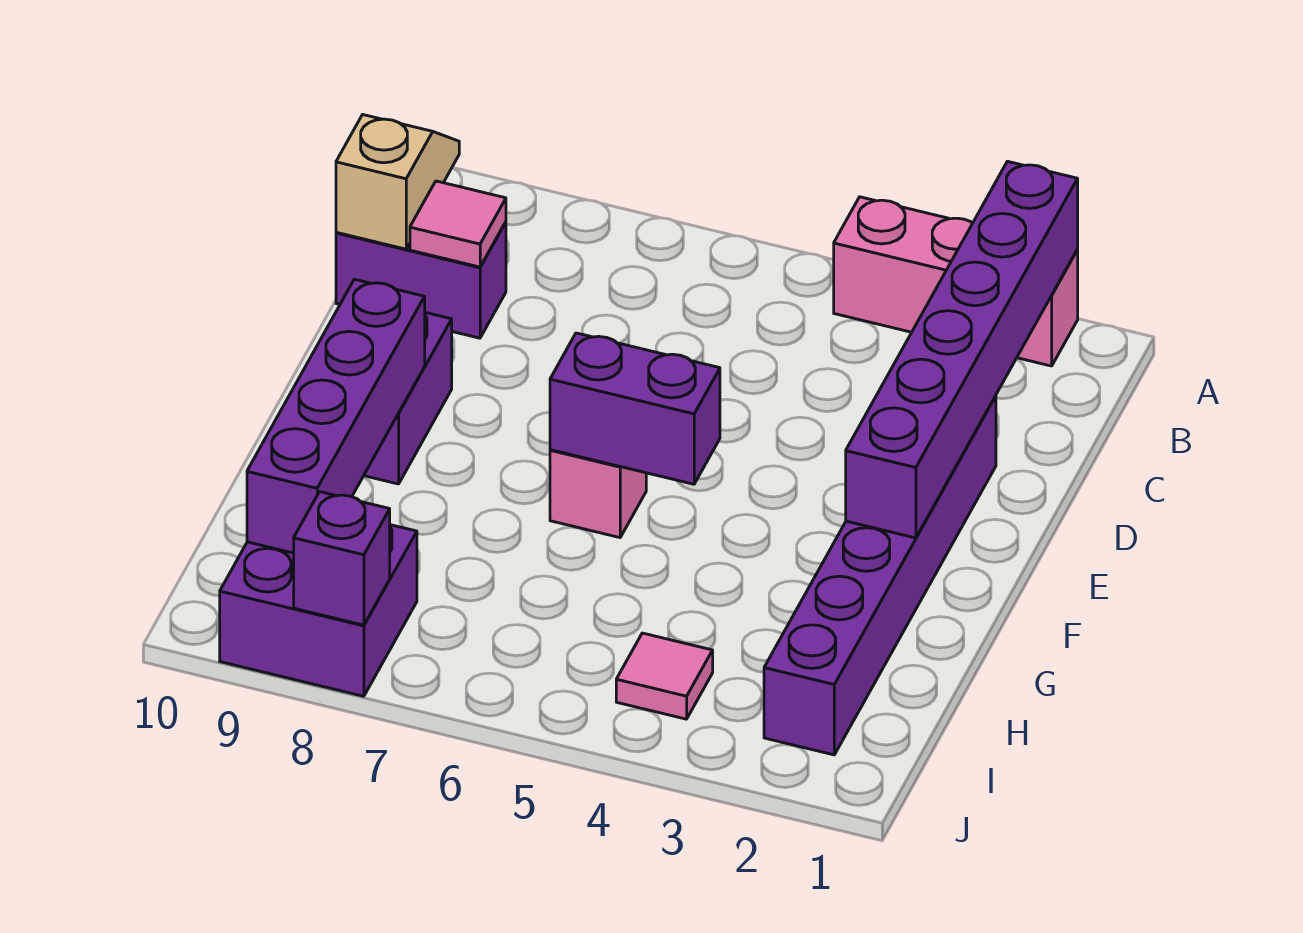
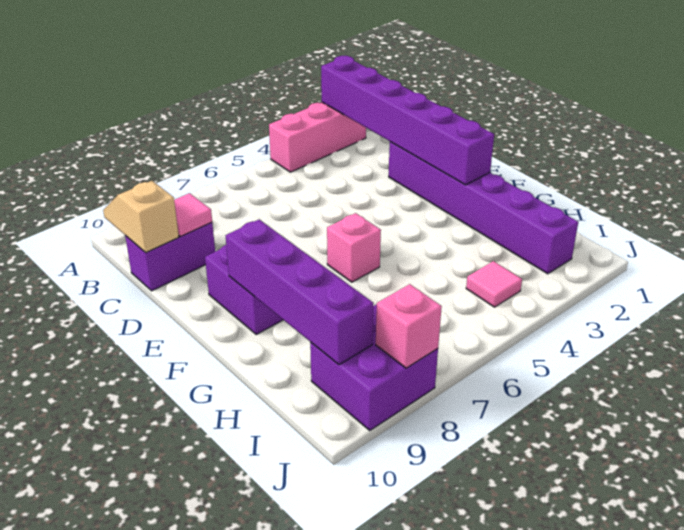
purple brick F5:F6 level 2 -> none
purple brick J8 level 2 -> pink brick J8 level 2

